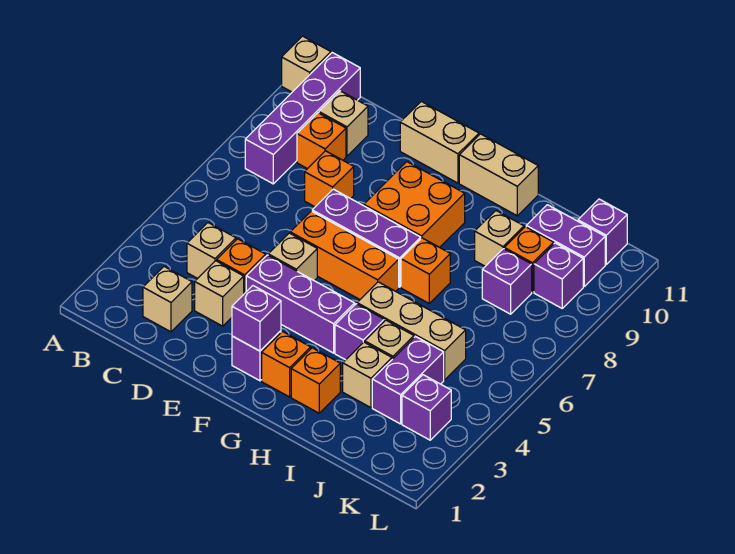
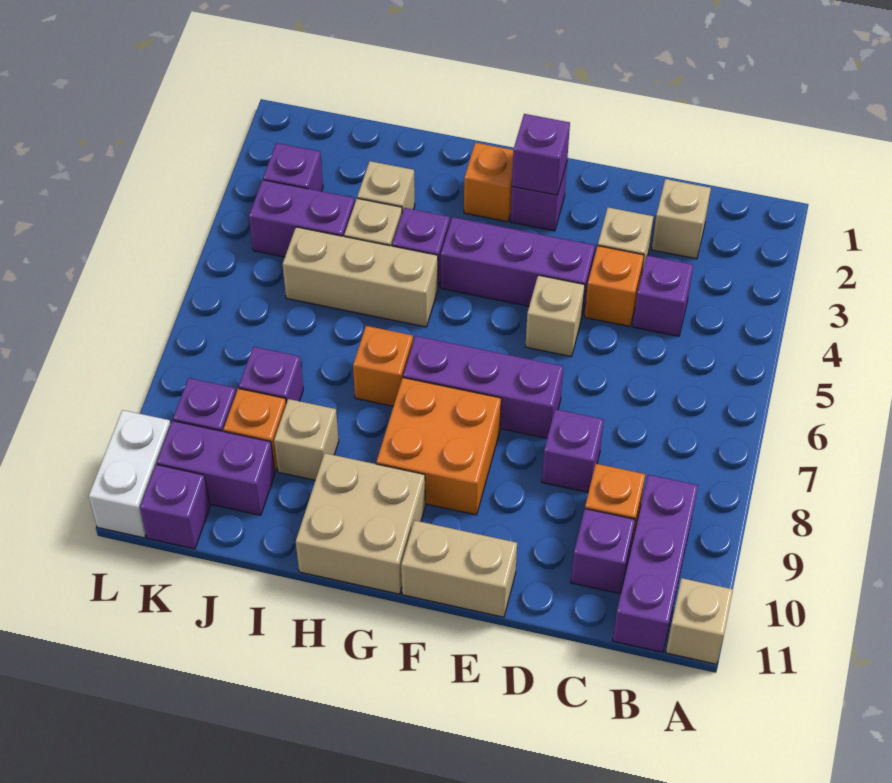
purple brick B8:B11 level 1 -> purple brick B9:B11 level 1
tan brick C4 level 1 -> purple brick C4 level 1
tan brick C10 level 1 -> purple brick C10 level 1
orange brick D8 level 1 -> purple brick D8 level 1
orange brick E6:G6 level 1 -> none
tan brick G11:H11 level 1 -> tan brick G10:H11 level 1
orange brick H2 level 1 -> none
purple brick J3:J4 level 1 -> purple brick J4:K4 level 1
none -> white brick L10:L11 level 1

